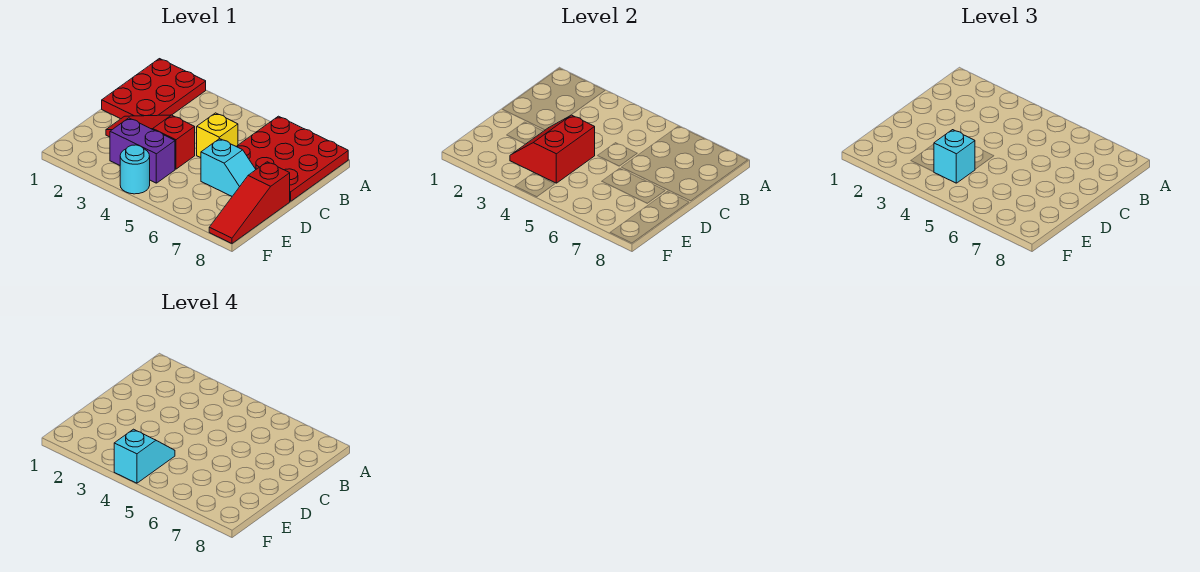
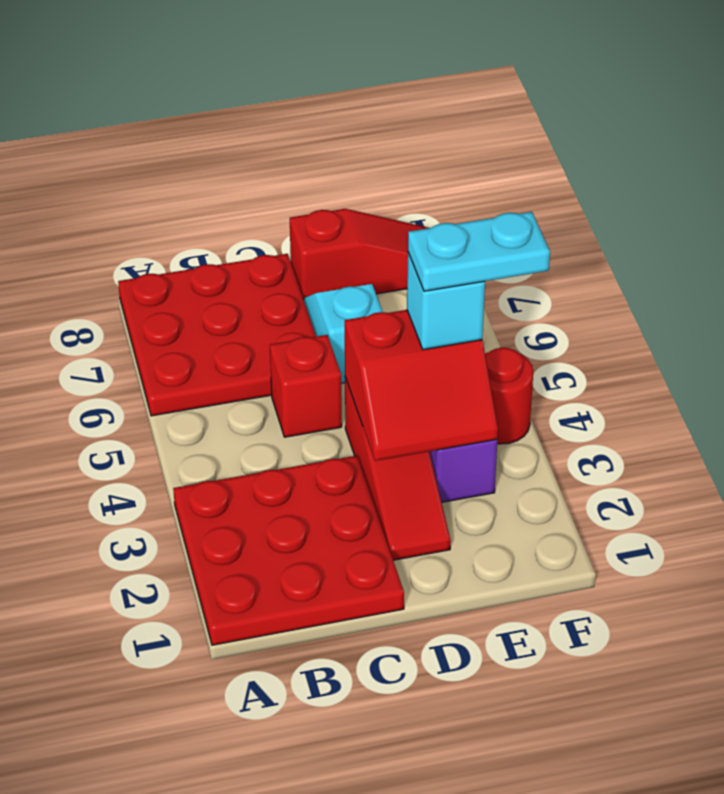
red plate A1:C2 level 1 -> red plate A1:C3 level 1
yellow brick C5 level 1 -> red brick C5 level 1
cyan slope E4:F4 level 4 top F -> cyan plate E4:F4 level 4
cyan round brick F4 level 1 -> red round brick F4 level 1

